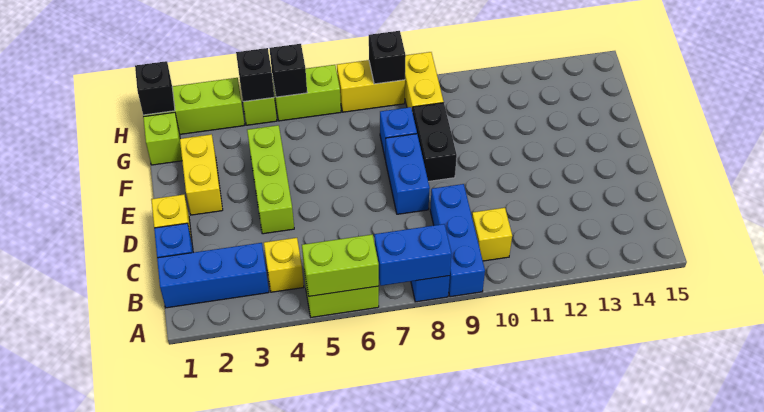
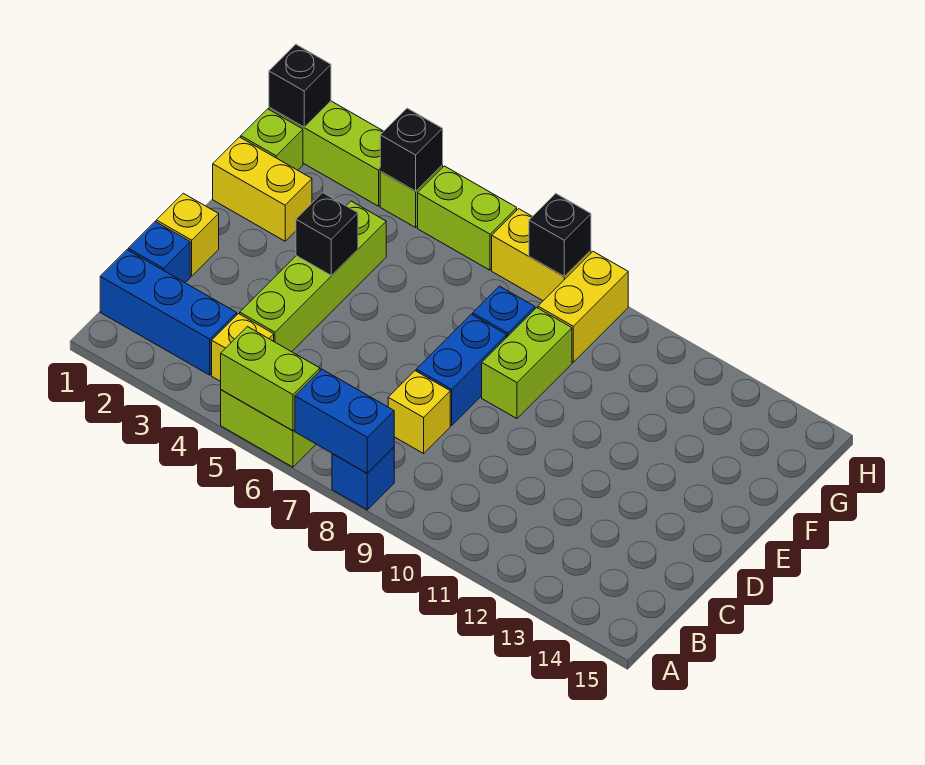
blue brick A9:C9 level 1 -> none
yellow brick B10 level 1 -> yellow brick C8 level 1
lime brick D4:F4 level 1 -> lime brick C4:F4 level 1
yellow brick E2:F2 level 1 -> yellow brick F1:F2 level 1
black brick E9:F9 level 1 -> lime brick E9:F9 level 1
black brick H5 level 2 -> black brick E4 level 2

